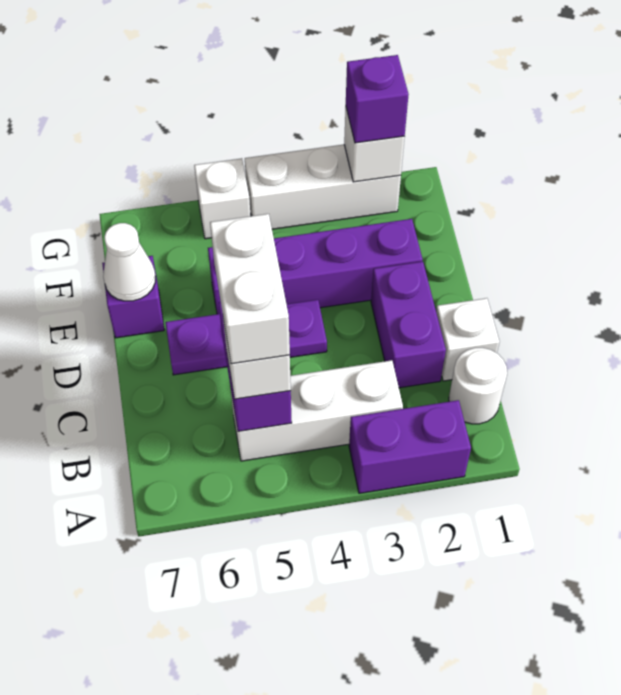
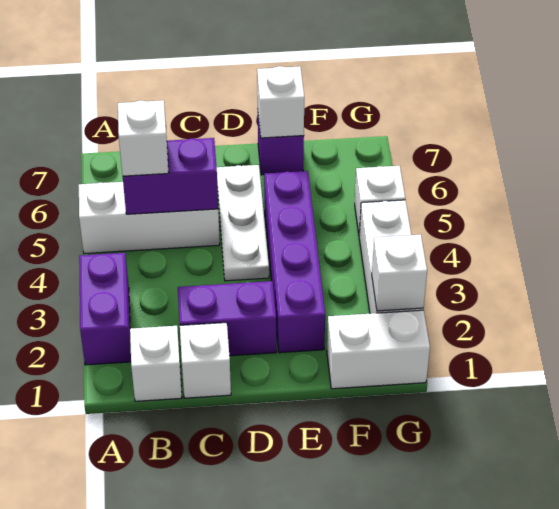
white round brick B1 level 1 -> white brick B1 level 1
white brick B3:B5 level 1 -> white brick A5:C5 level 1
white brick B5:C5 level 4 -> white brick F1:G1 level 1
purple plate D4:D6 level 1 -> white plate D4:D6 level 1
white cone E7 level 2 -> white brick E7 level 2
purple brick G2 level 3 -> none

